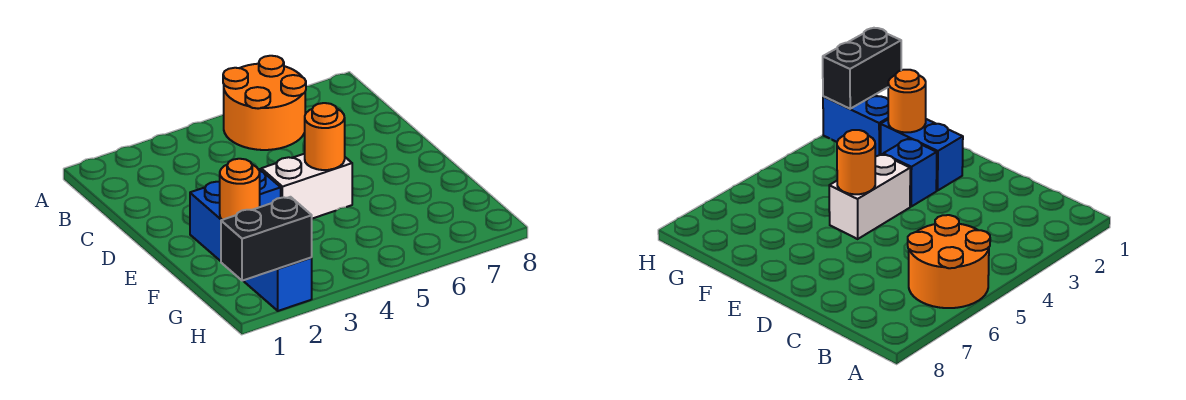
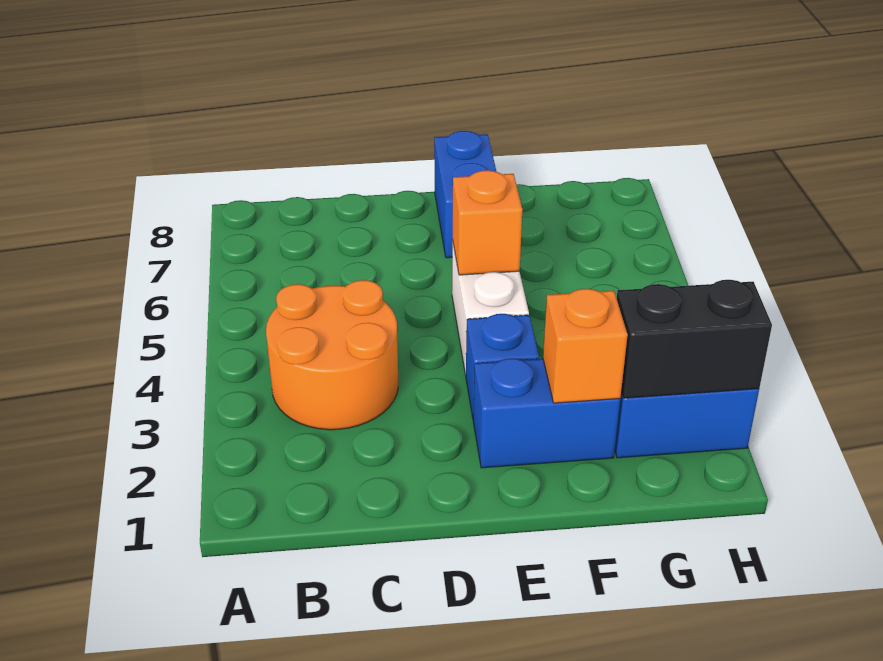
orange round brick A5:B6 level 1 -> orange round brick B3:C4 level 1
orange round brick E5 level 2 -> orange brick E5 level 2
none -> blue brick E7:E8 level 1
orange round brick F2 level 2 -> orange brick F2 level 2
black brick H1:H2 level 2 -> black brick G2:H2 level 2

